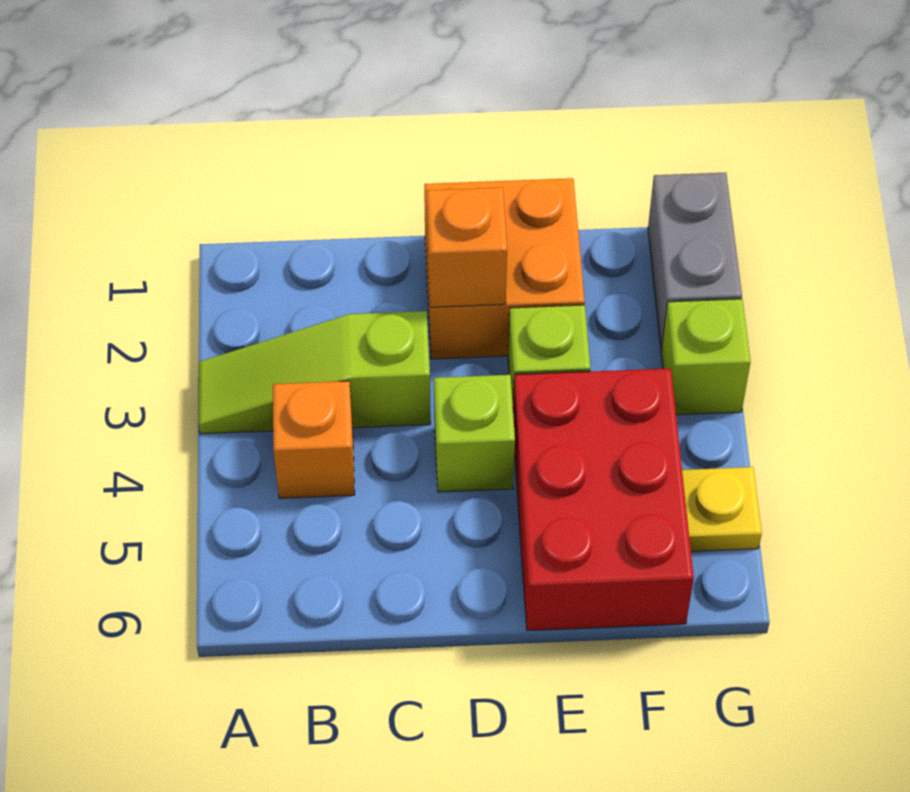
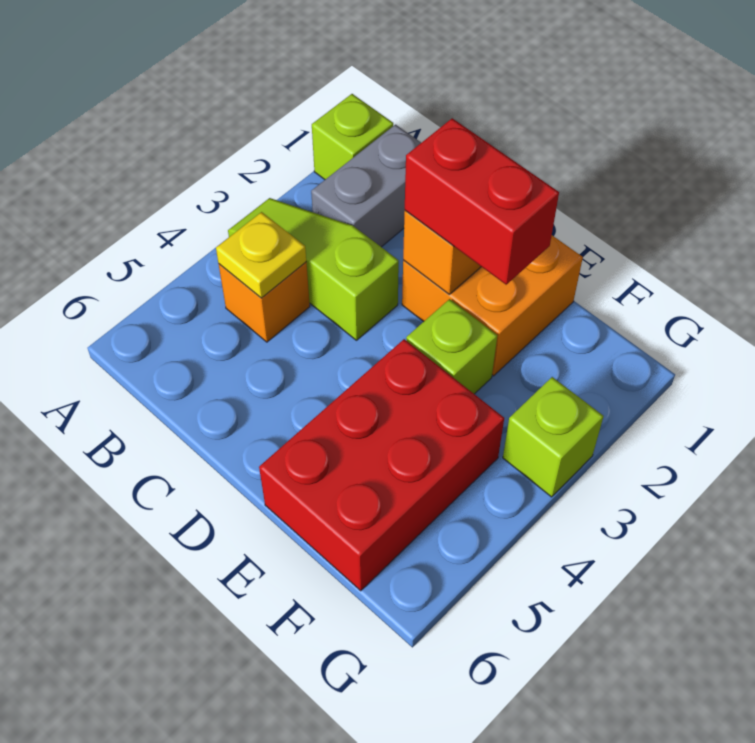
none -> red brick D2:E2 level 3
lime brick D4 level 1 -> lime brick A1 level 1
grey brick G1:G2 level 1 -> grey brick B1:B2 level 1
yellow plate G5 level 1 -> yellow plate B4 level 2

